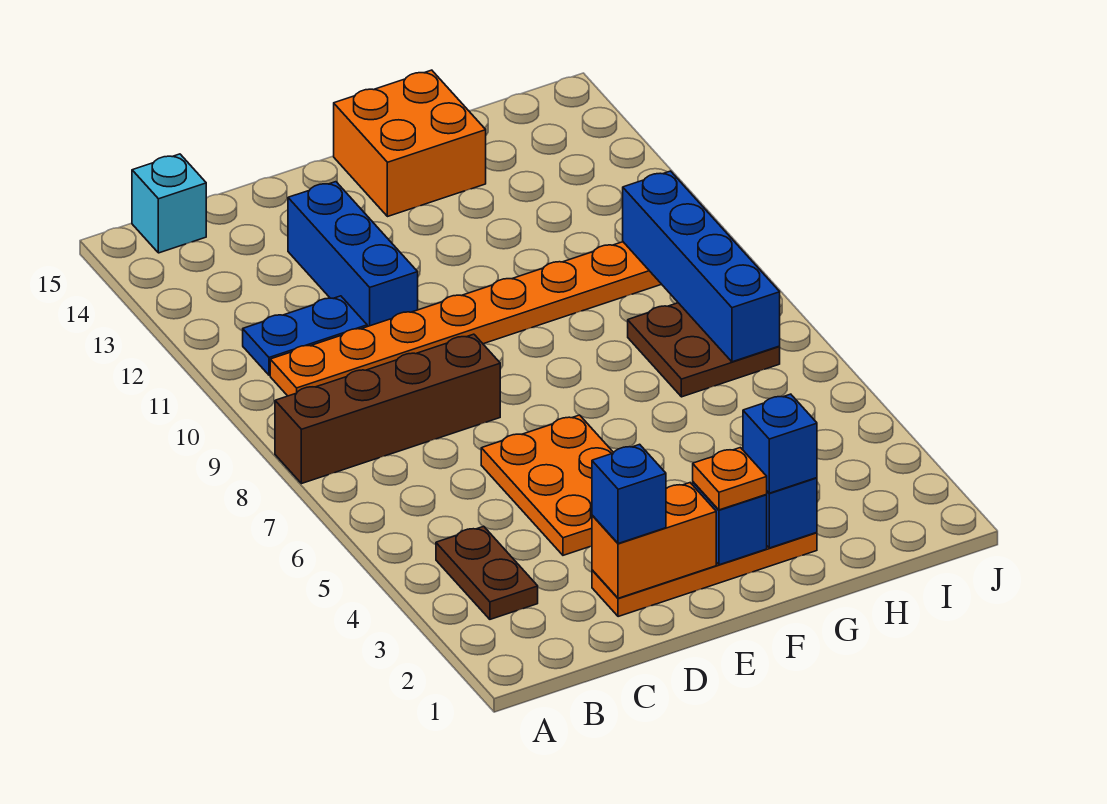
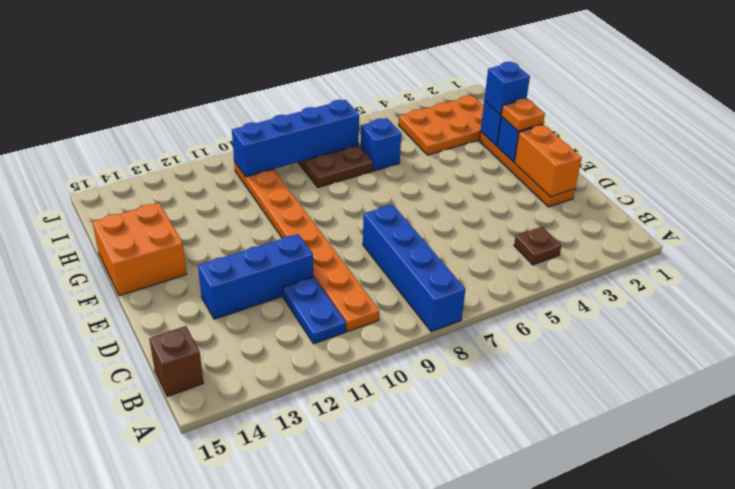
brown brick A8:D8 level 1 -> blue brick A8:D8 level 1
brown plate B3:B4 level 1 -> brown plate B4 level 1
cyan brick B15 level 1 -> brown brick B15 level 1
blue brick D2 level 3 -> blue brick H6 level 1
orange plate D4:E6 level 1 -> orange plate H2:I4 level 1

